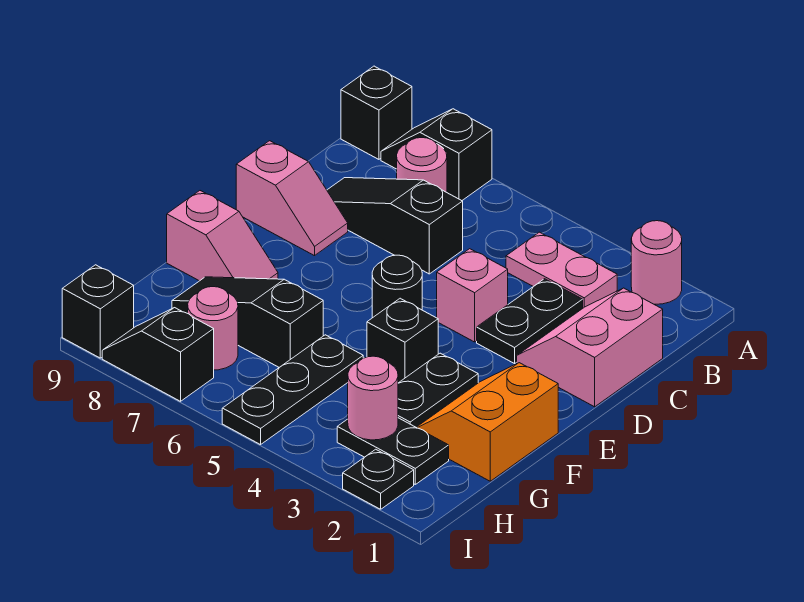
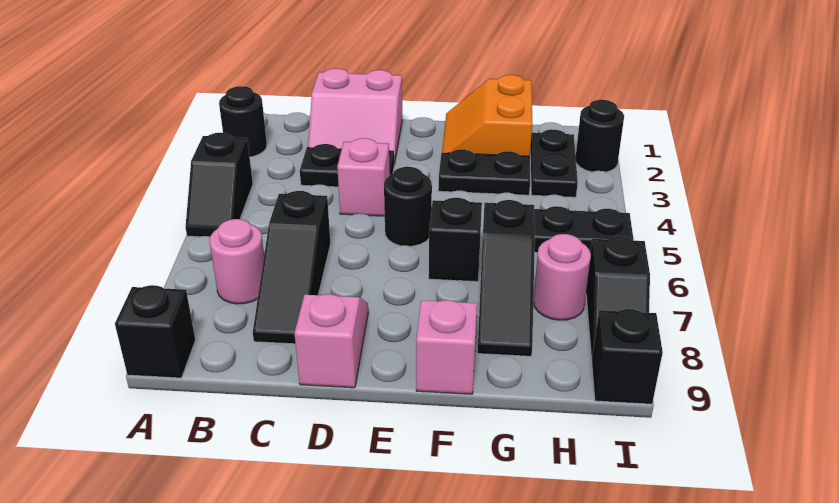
pink round brick A2 level 1 -> black round brick A2 level 1
black slope A7:A8 level 1 top 7 -> black slope A4:A5 level 1 top 4
pink plate B3:B4 level 1 -> none
orange slope F1:G2 level 1 top 1 -> orange slope F1:G2 level 1 top G
black brick F4 level 1 -> black brick F6 level 1
pink round brick H3 level 2 -> none
black plate I2 level 1 -> black round brick I2 level 1

